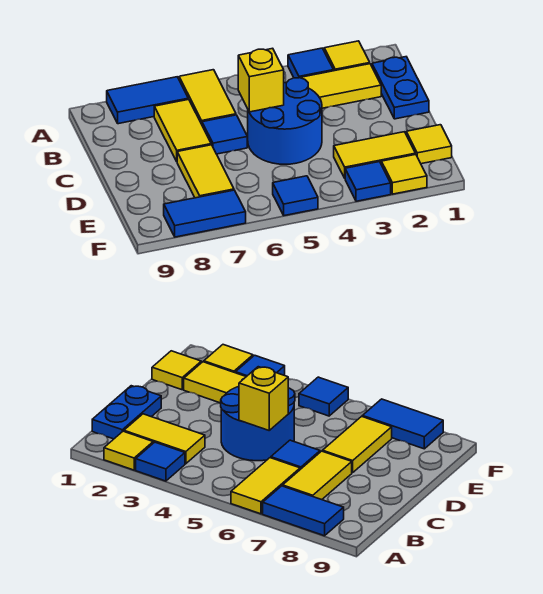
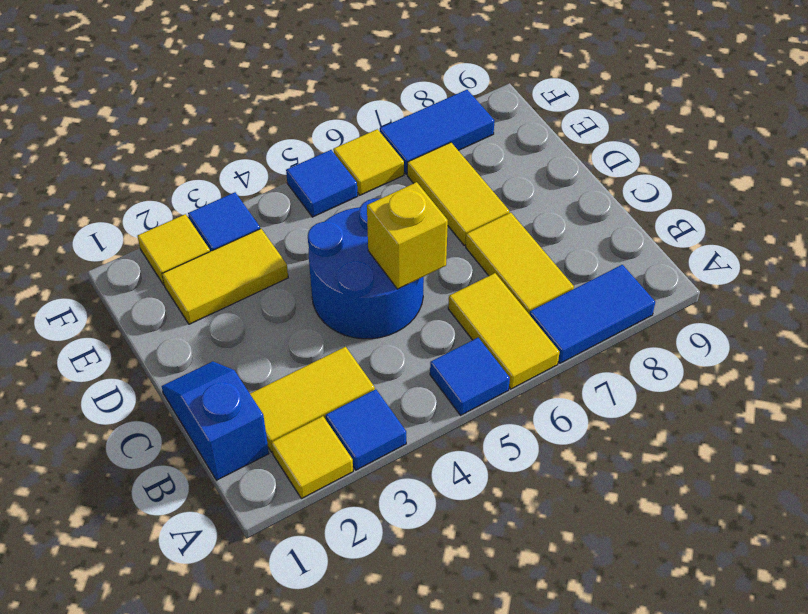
blue plate B1:C1 level 1 -> blue slope B1:C1 level 1 top B
blue tile C6 level 1 -> blue tile A5 level 1
yellow tile E1 level 1 -> yellow tile F6 level 1

